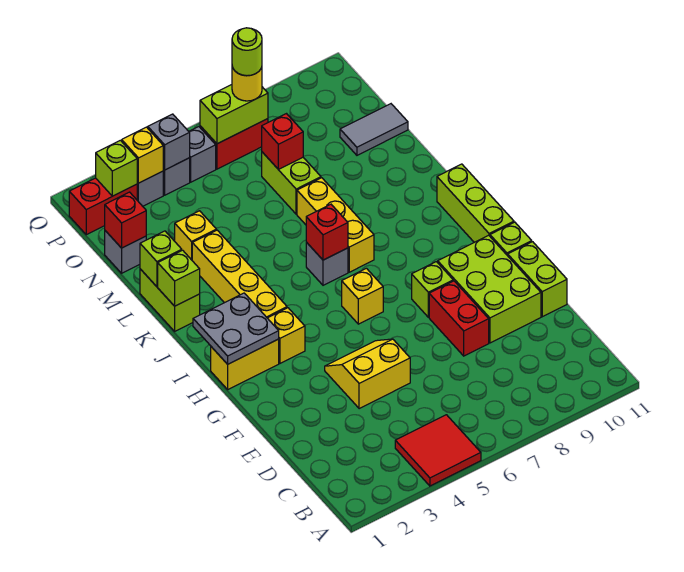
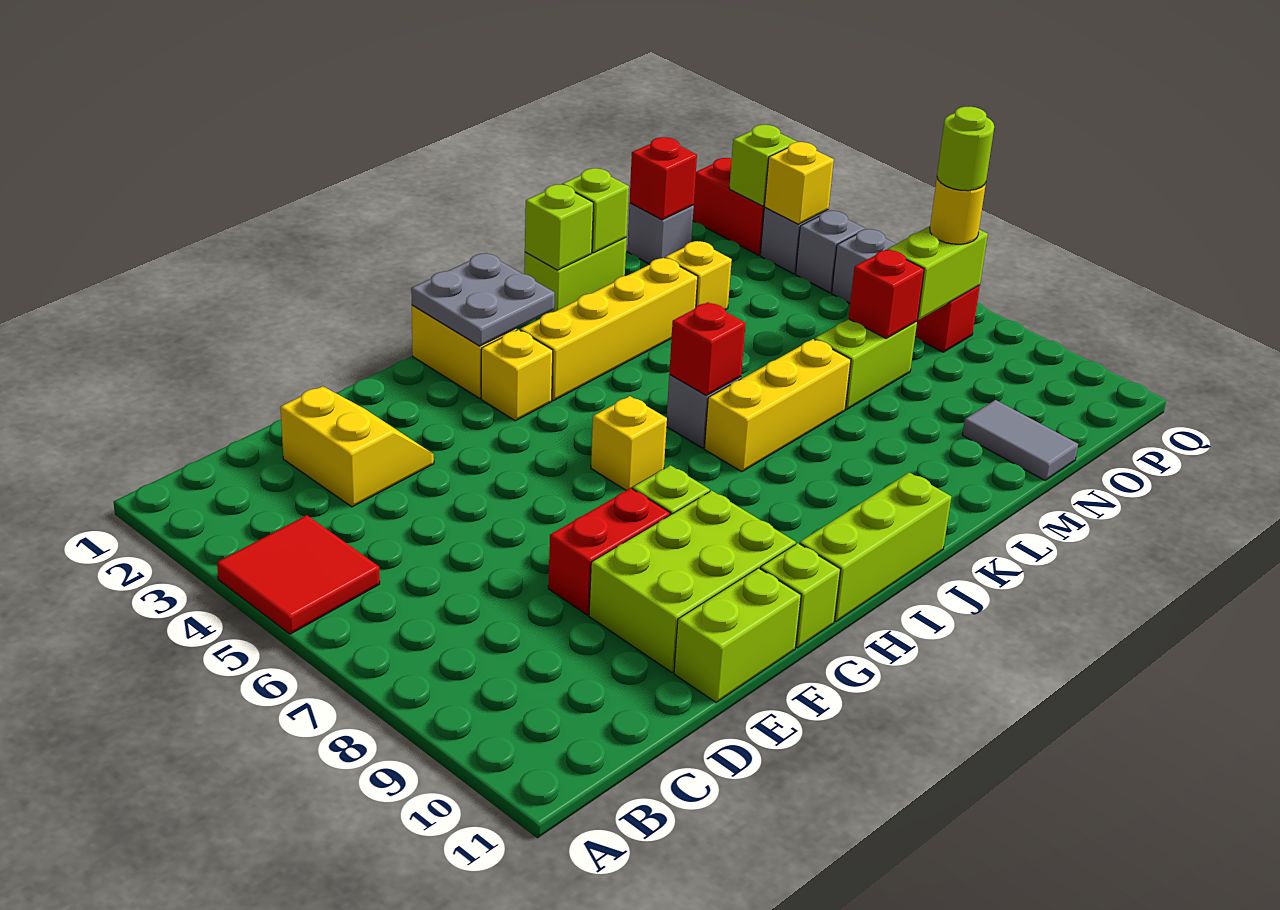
yellow slope E4:F5 level 1 top E -> yellow slope D2:E3 level 1 top D
grey brick P4 level 2 -> none
lime brick P6:P7 level 2 -> lime brick O7:P7 level 2

